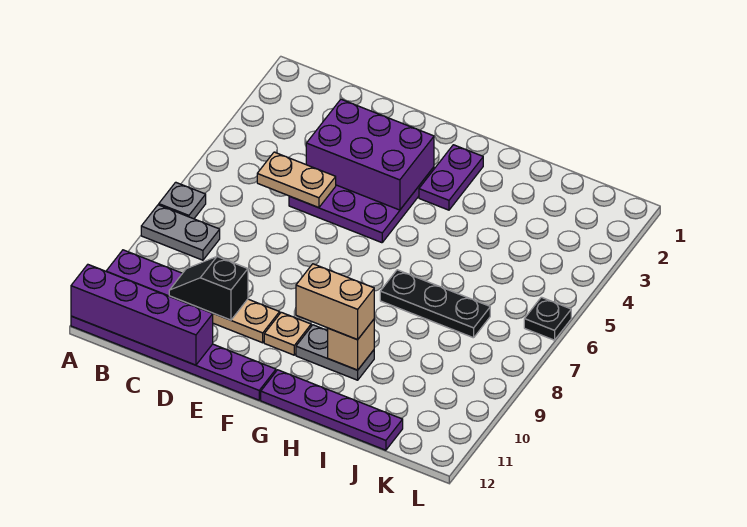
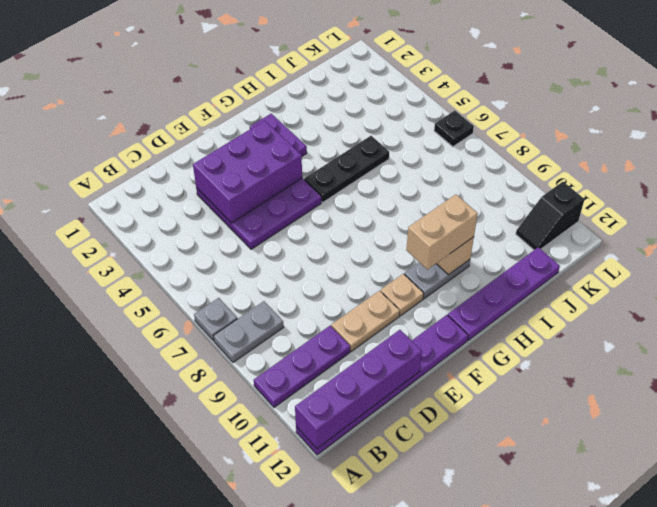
tan plate C5:D5 level 2 -> none
black slope C10:D10 level 2 top D -> black slope K11:L11 level 1 top L
black plate H7:J7 level 1 -> black plate G5:I5 level 1

